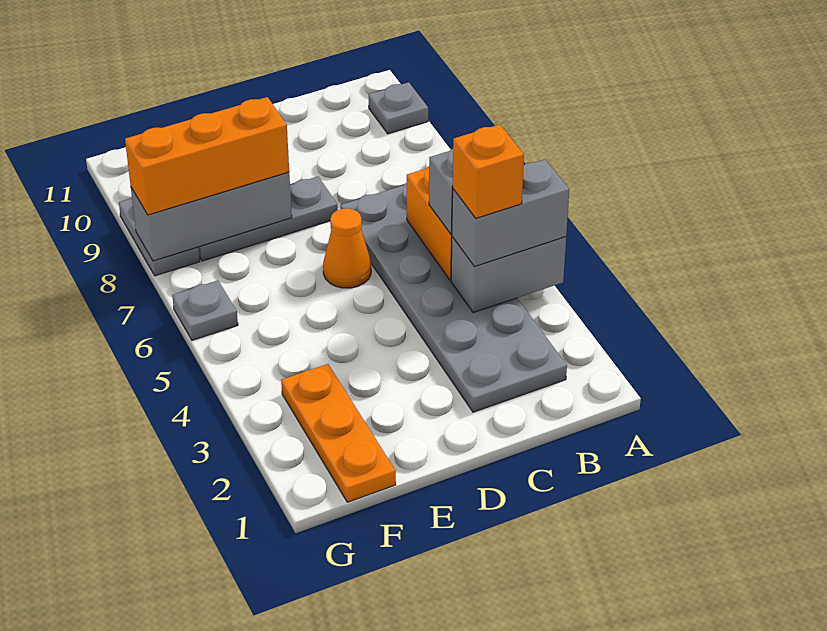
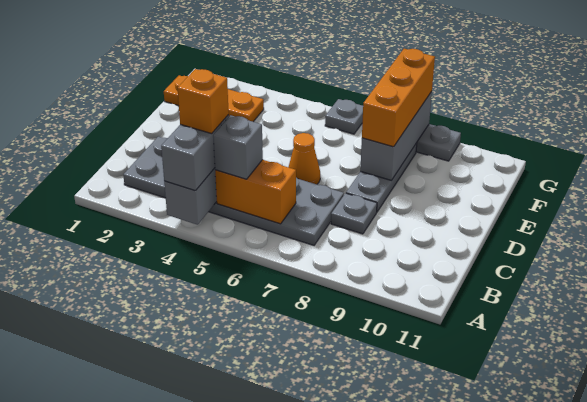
grey plate A10 level 1 -> grey plate C8 level 1

